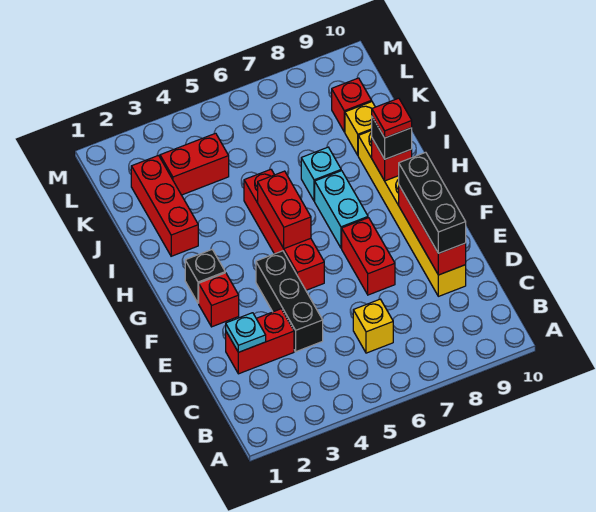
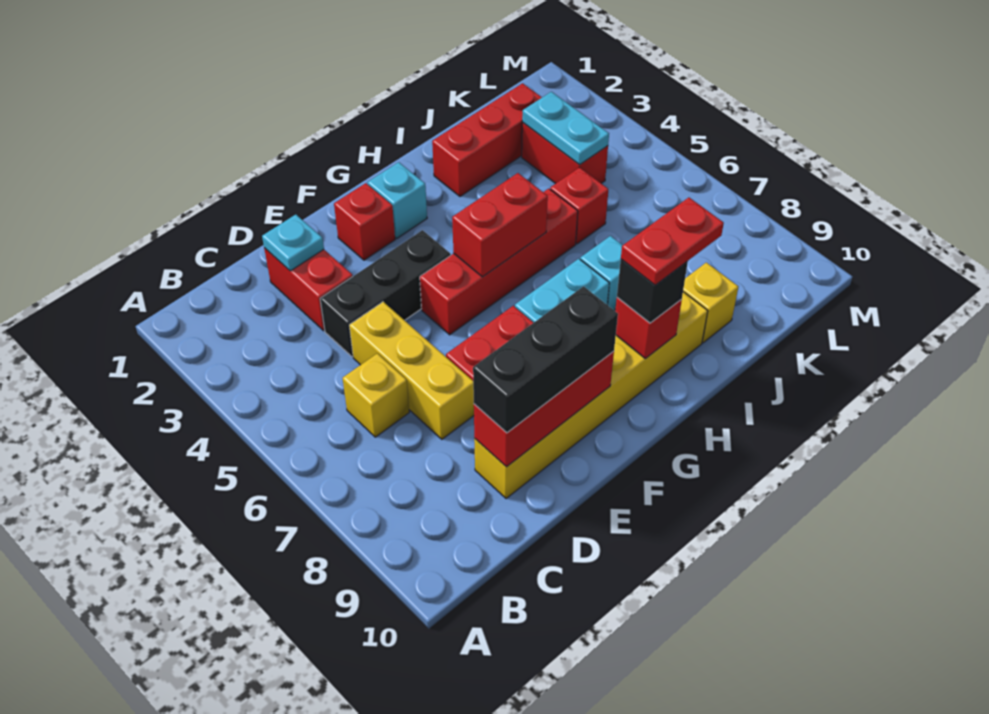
none -> yellow brick D5:D7 level 1
black brick G2 level 1 -> cyan brick G2 level 1
red plate H9 level 4 -> red plate H9:I9 level 4
none -> cyan plate K3:K4 level 2
red brick K9 level 1 -> red brick J5 level 1

